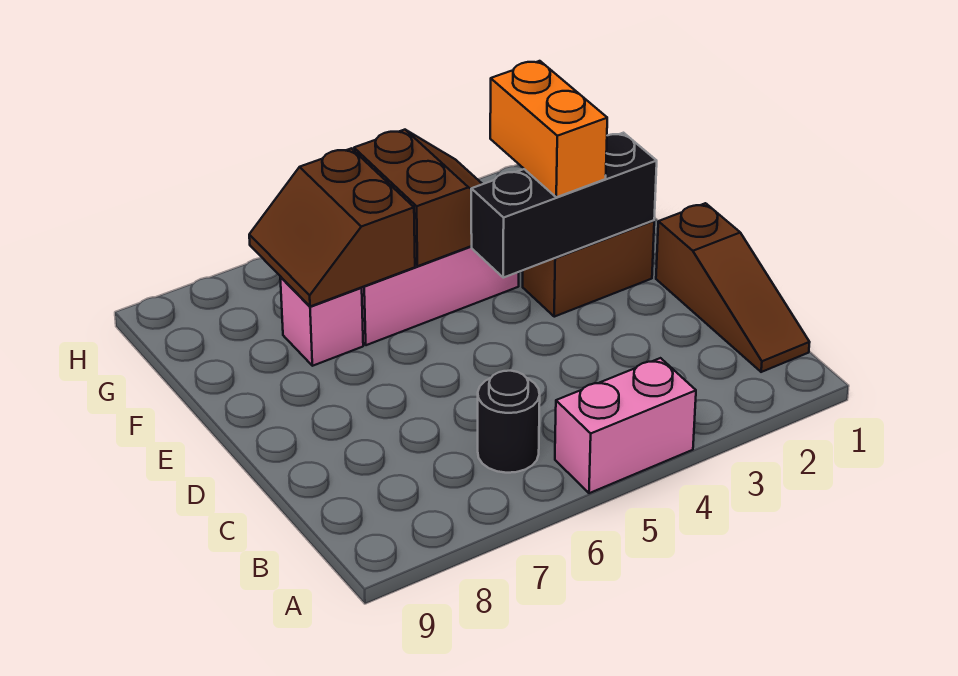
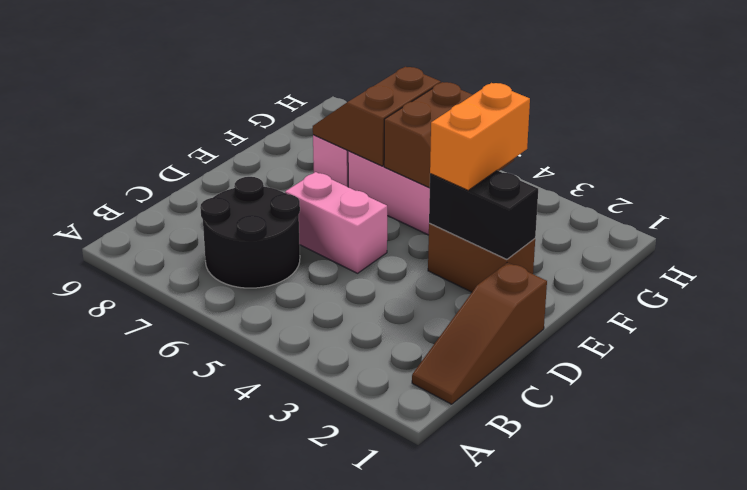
pink brick A4:A5 level 1 -> pink brick D5:D6 level 1
black round brick B6 level 1 -> black round brick B6:C7 level 1
black brick E2:E4 level 2 -> black brick E2:E3 level 2

